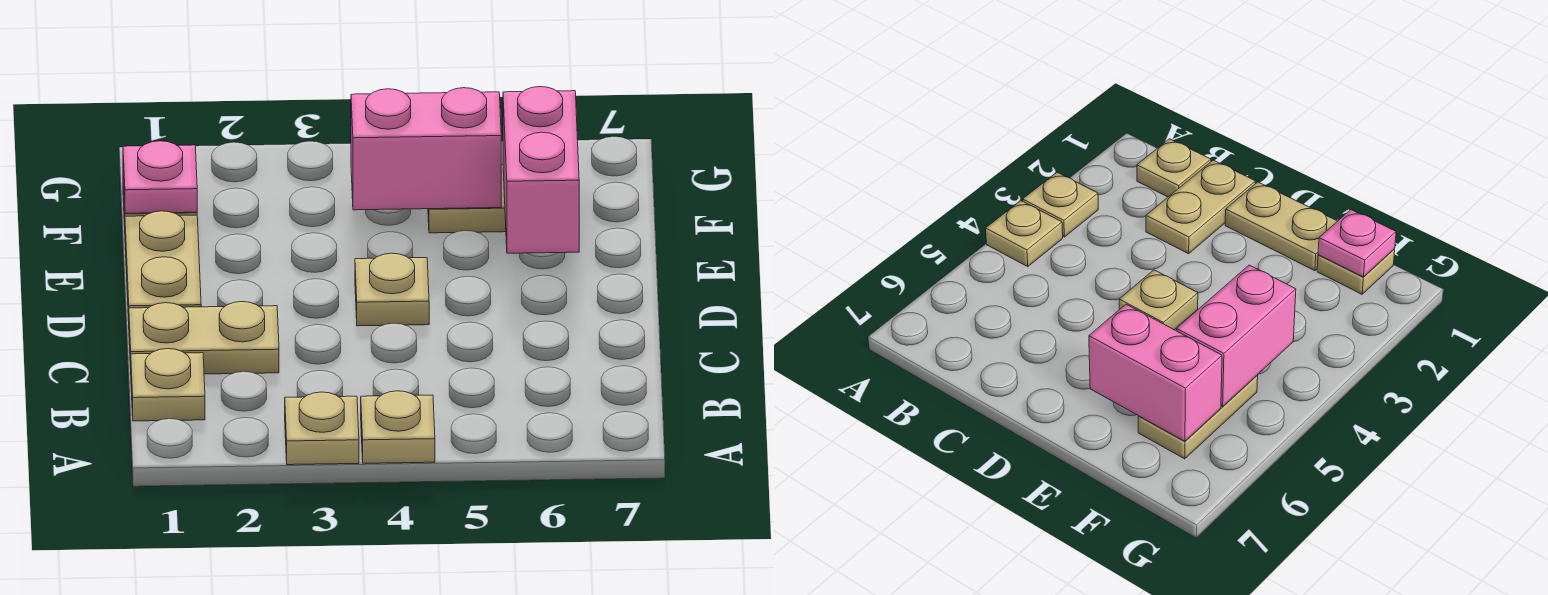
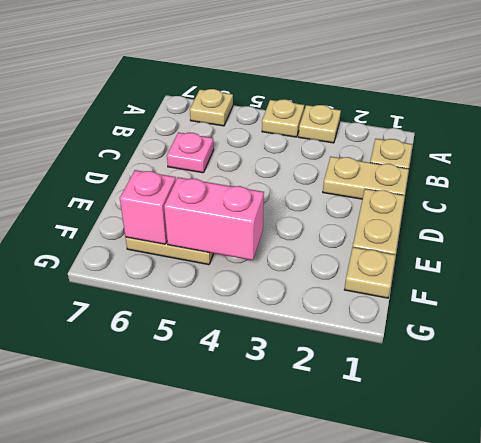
tan plate D4 level 1 -> tan plate A6 level 1
pink brick E6:F6 level 2 -> pink brick F6 level 2
pink plate F1 level 2 -> pink plate C6 level 1

